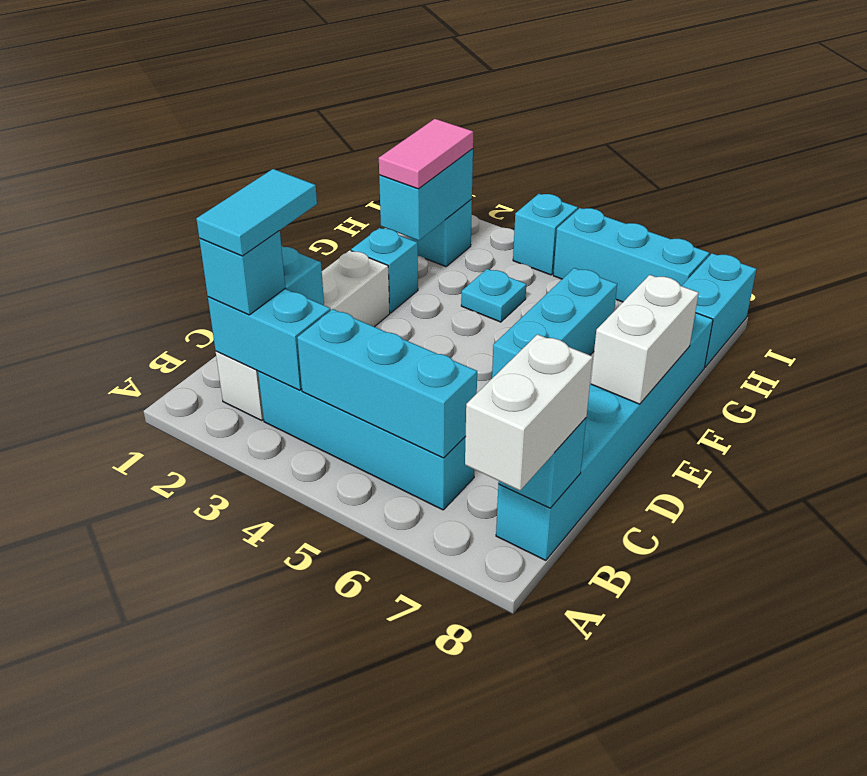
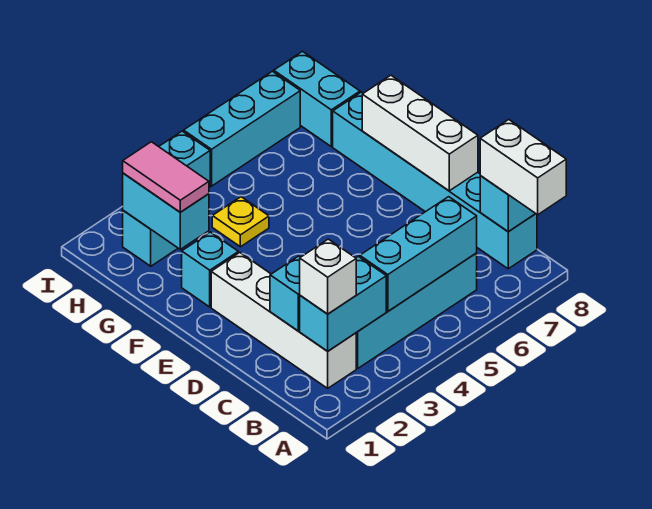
cyan brick B2 level 3 -> white brick B2 level 3
cyan tile B2:C2 level 4 -> none
cyan brick E6:G6 level 1 -> none
white brick E8:F8 level 2 -> white brick D8:F8 level 2
cyan plate G4 level 1 -> yellow plate G4 level 1

